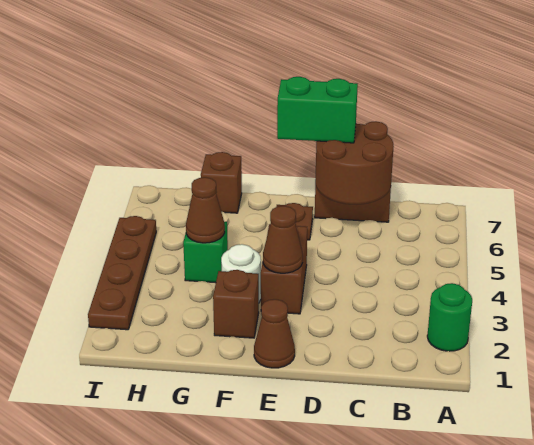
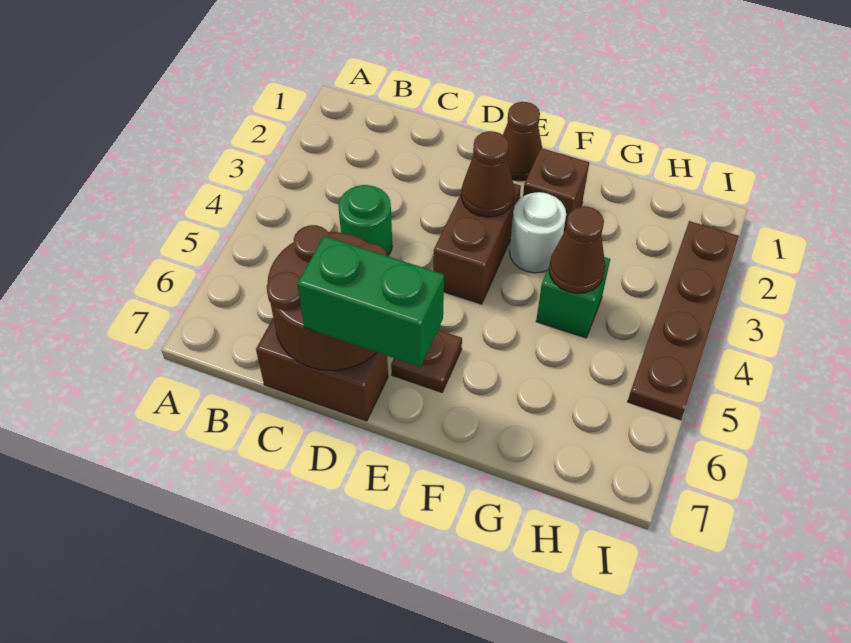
green round brick A2 level 1 -> green round brick C4 level 1
brown brick G7 level 1 -> none

